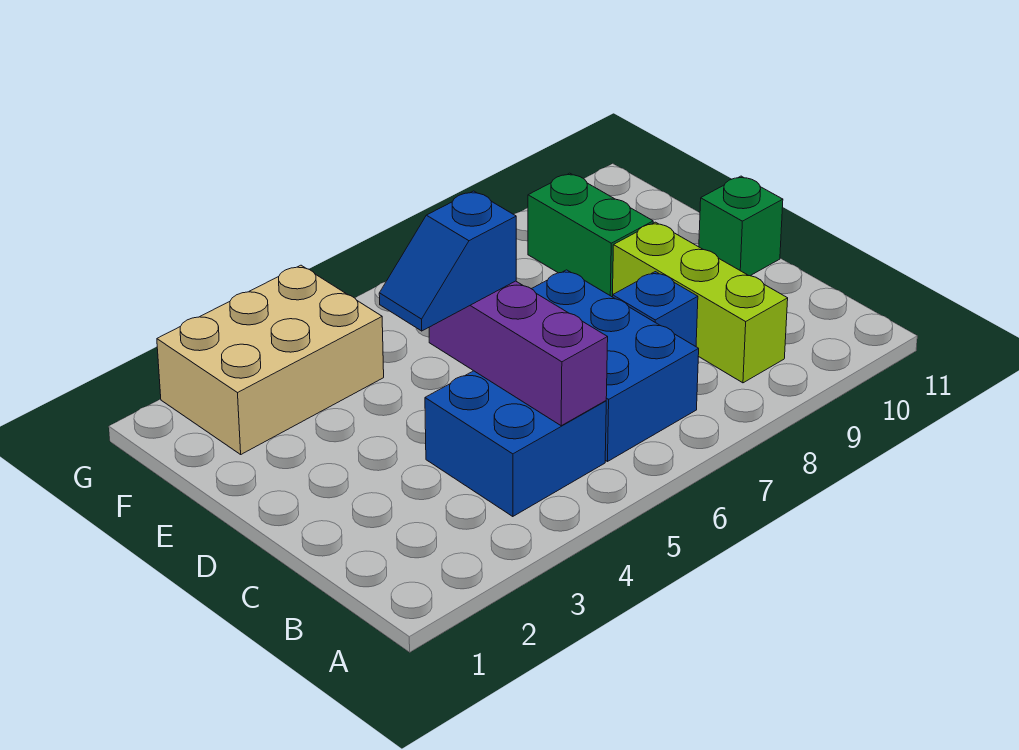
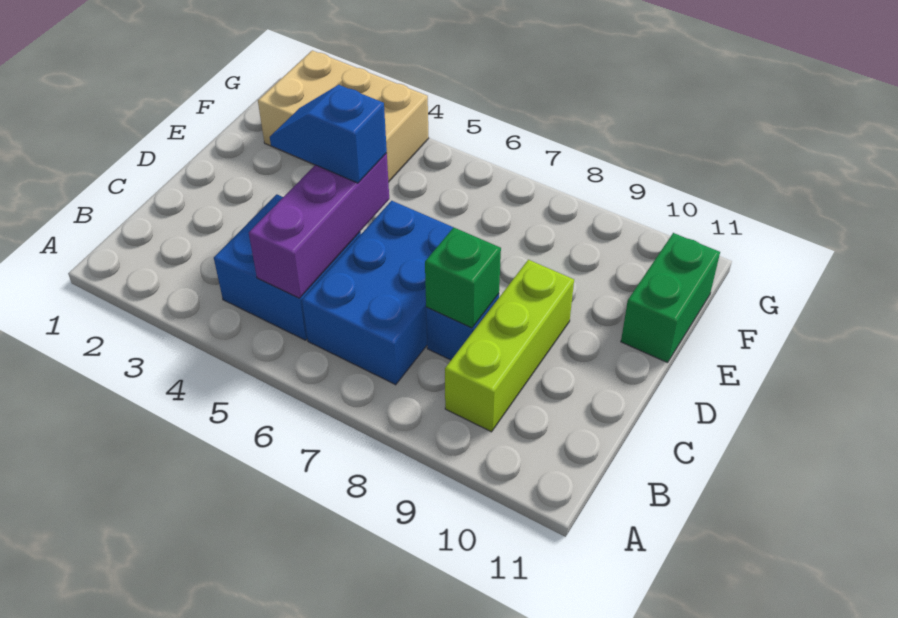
green brick D11 level 1 -> green brick C8 level 2
green brick E9:F9 level 1 -> green brick E11:F11 level 1

